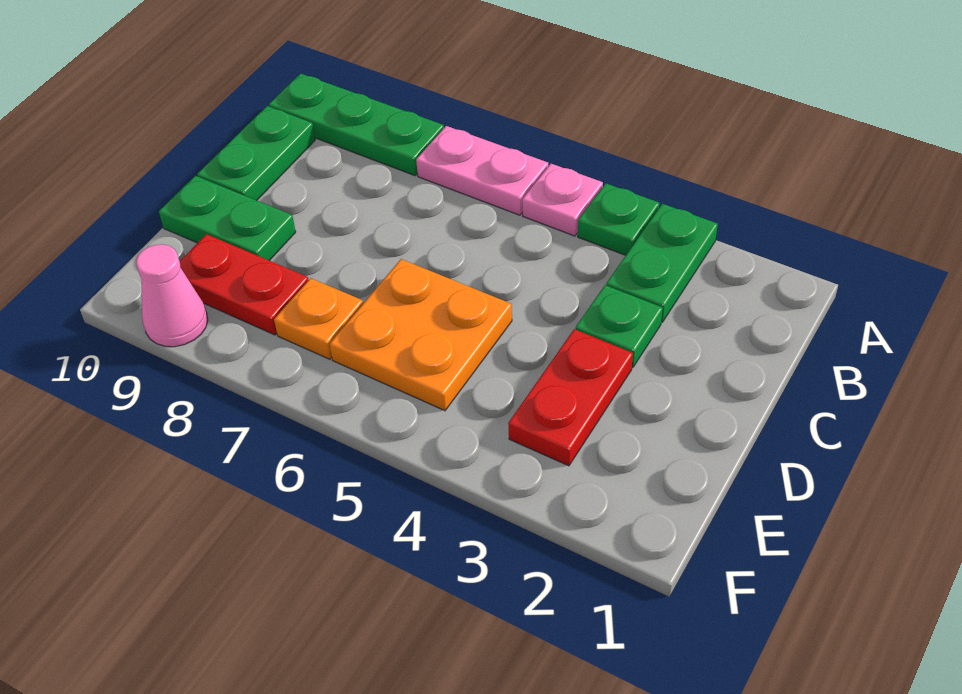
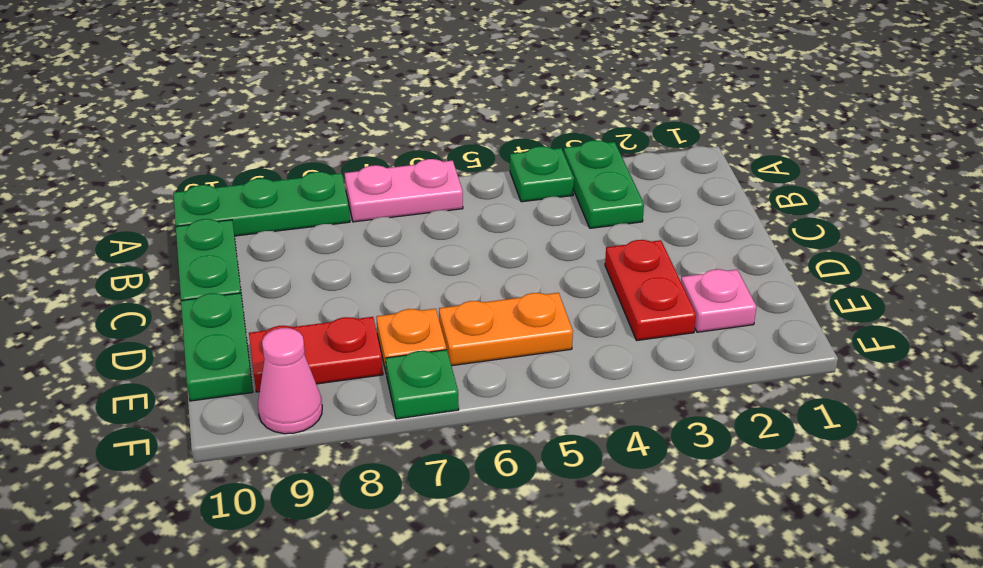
pink plate A5 level 1 -> pink plate E2 level 1
green plate C3 level 1 -> green plate F7 level 1
orange plate D5:E6 level 1 -> orange plate E5:E6 level 1
green plate D9:D10 level 1 -> green plate D10:E10 level 1

